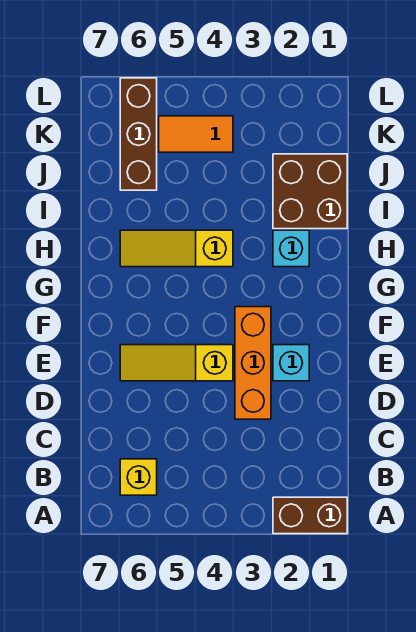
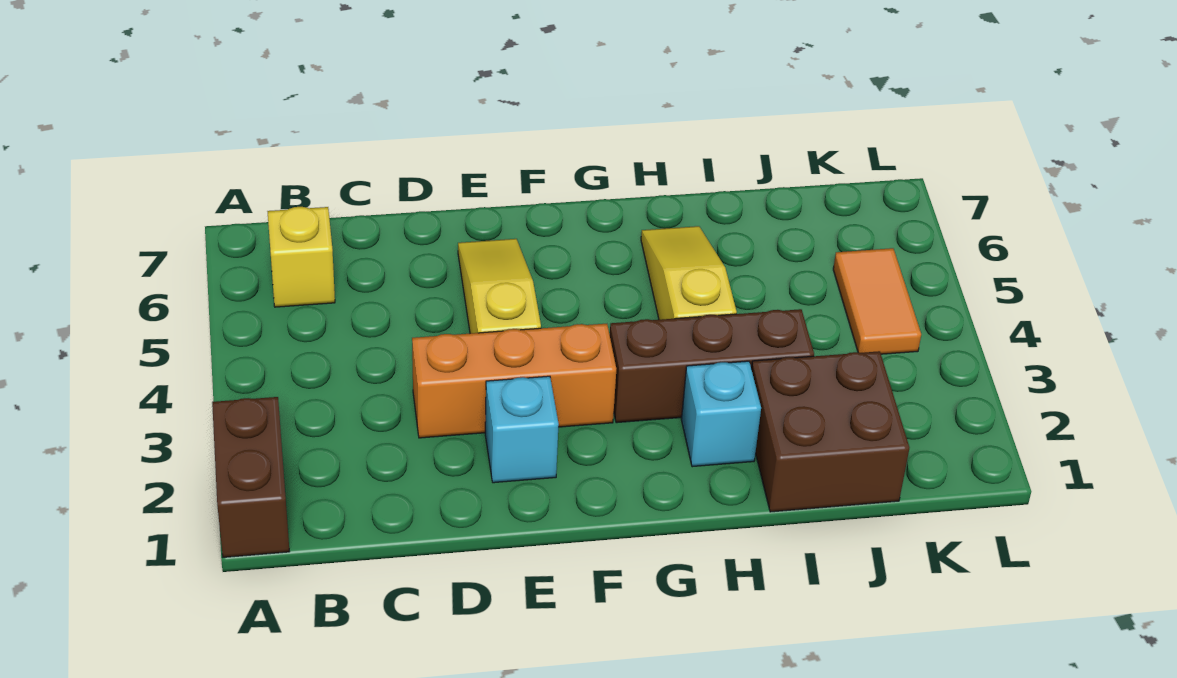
brown brick J6:L6 level 1 -> brown brick G3:I3 level 1

